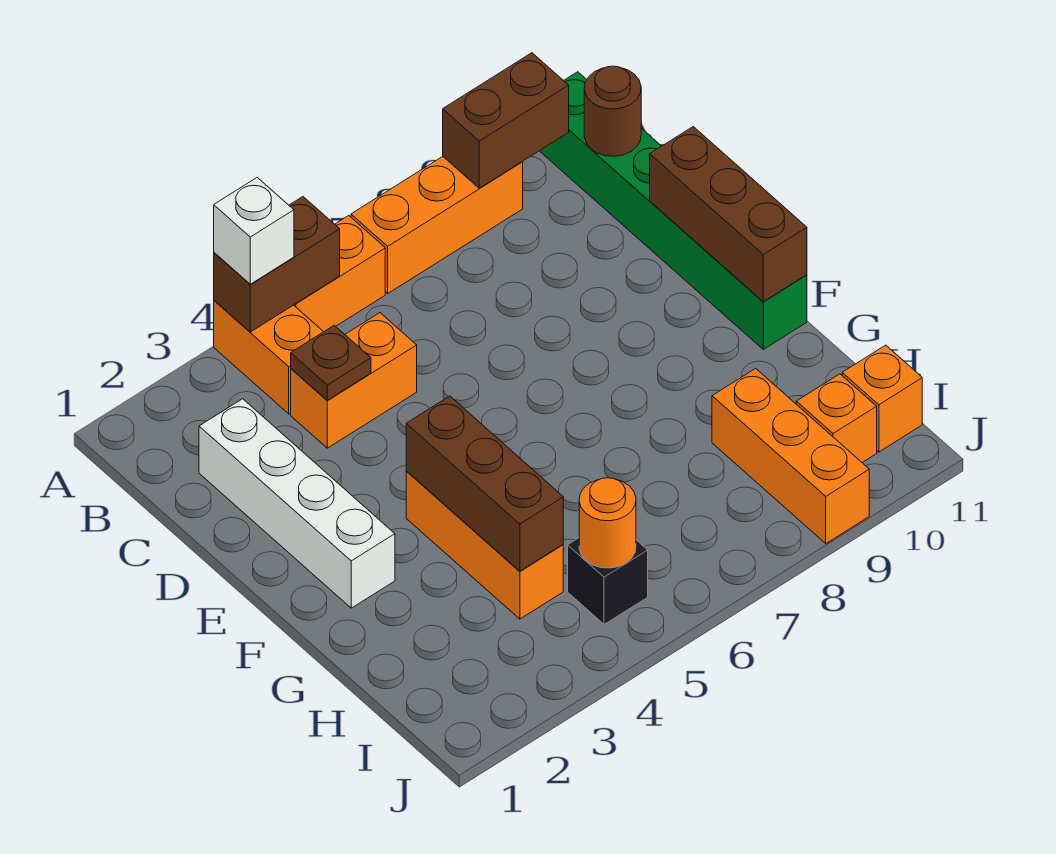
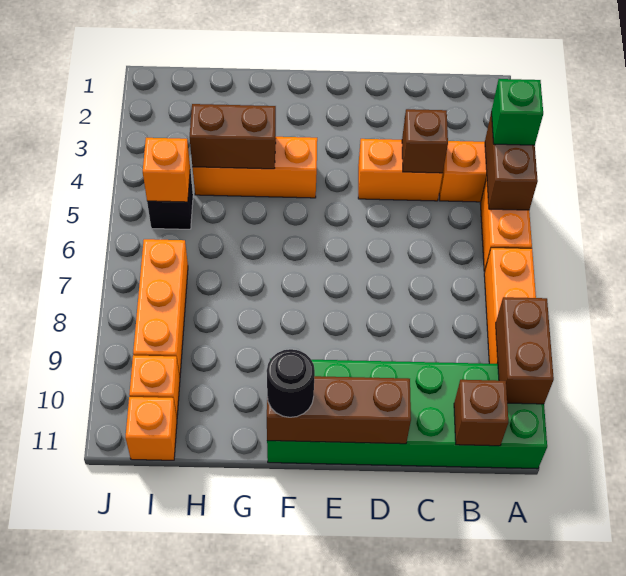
white brick A4 level 3 -> green brick A4 level 3
green brick A11:F11 level 1 -> green brick A10:F11 level 1
brown round brick B11 level 2 -> brown brick B11 level 2
white brick C2:F2 level 1 -> none
orange brick C4:C5 level 1 -> orange brick C4:D4 level 1
brown plate C4 level 2 -> brown brick C4 level 2
brown brick F4:H4 level 2 -> brown brick G4:H4 level 2
none -> black round brick F11 level 3
orange brick H9:J9 level 1 -> orange brick I7:I9 level 1
orange round brick I5 level 2 -> orange brick I5 level 2

